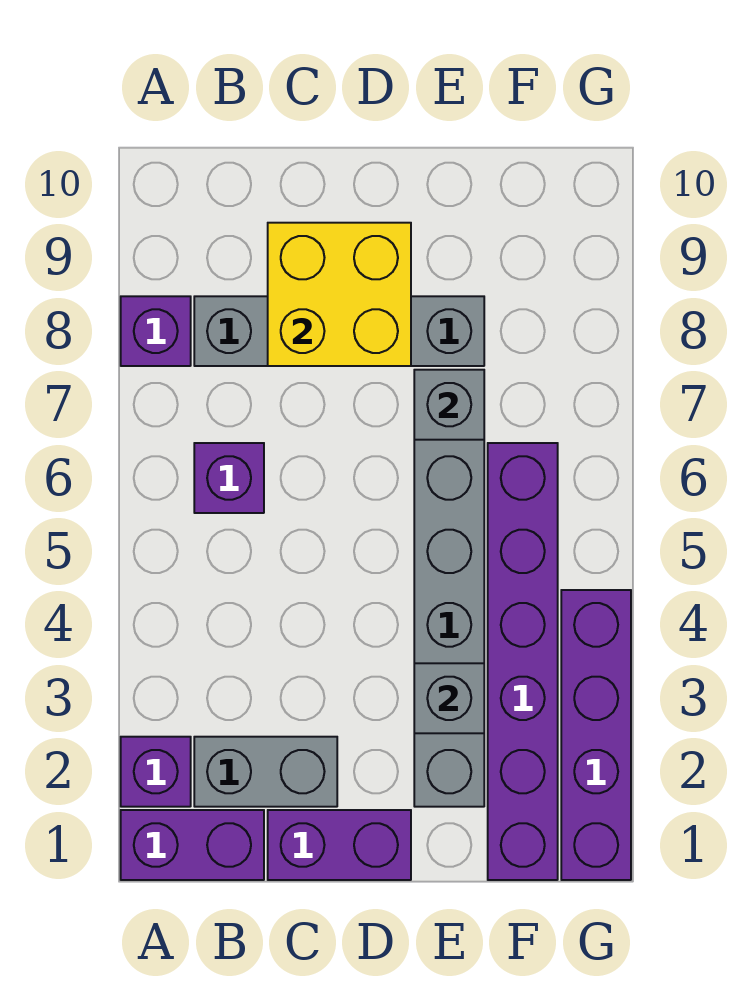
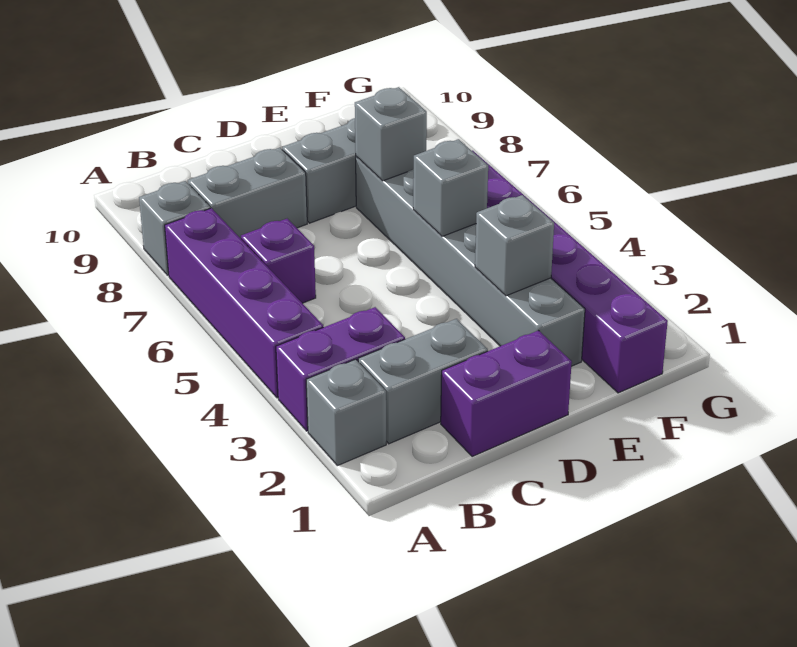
purple brick A1:B1 level 1 -> purple brick A3:B3 level 1
purple brick A2 level 1 -> grey brick A2 level 1
purple brick A8 level 1 -> grey brick A8 level 1
yellow brick C8:D9 level 2 -> none
none -> grey brick E5 level 2
purple brick G1:G4 level 1 -> purple brick A4:A7 level 1

